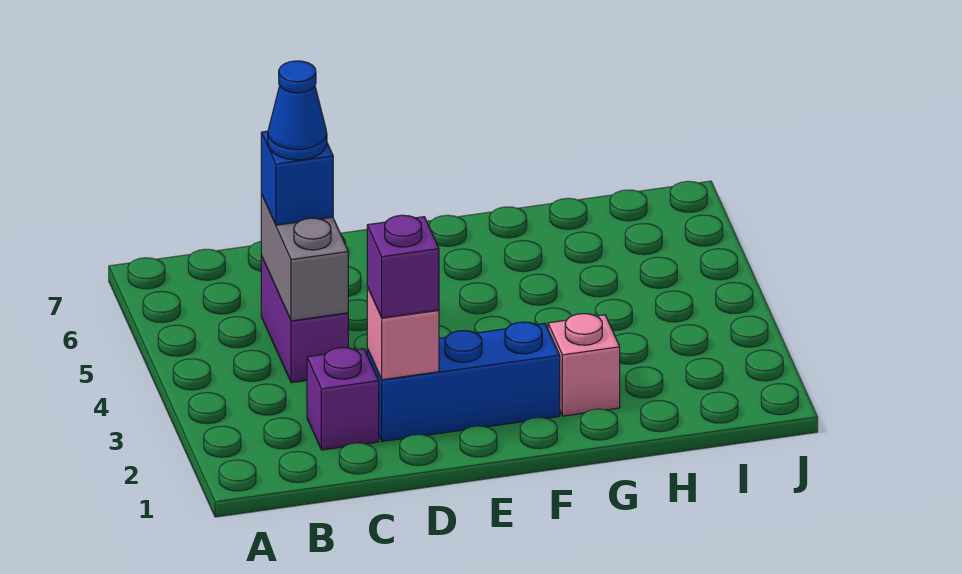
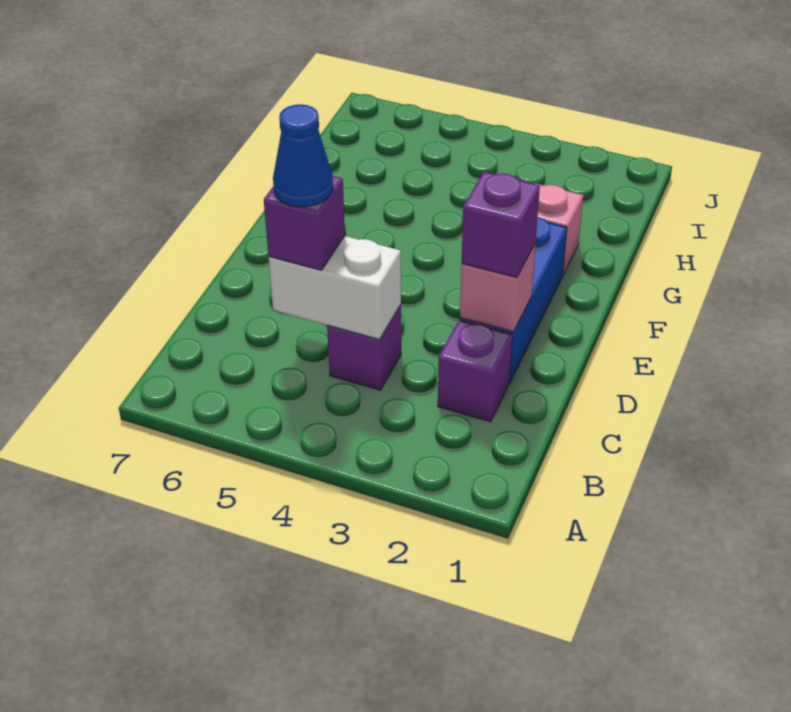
purple brick C4:C5 level 1 -> purple brick C4 level 1
grey brick C4:C5 level 2 -> white brick C4:C5 level 2
blue brick C5 level 3 -> purple brick C5 level 3

